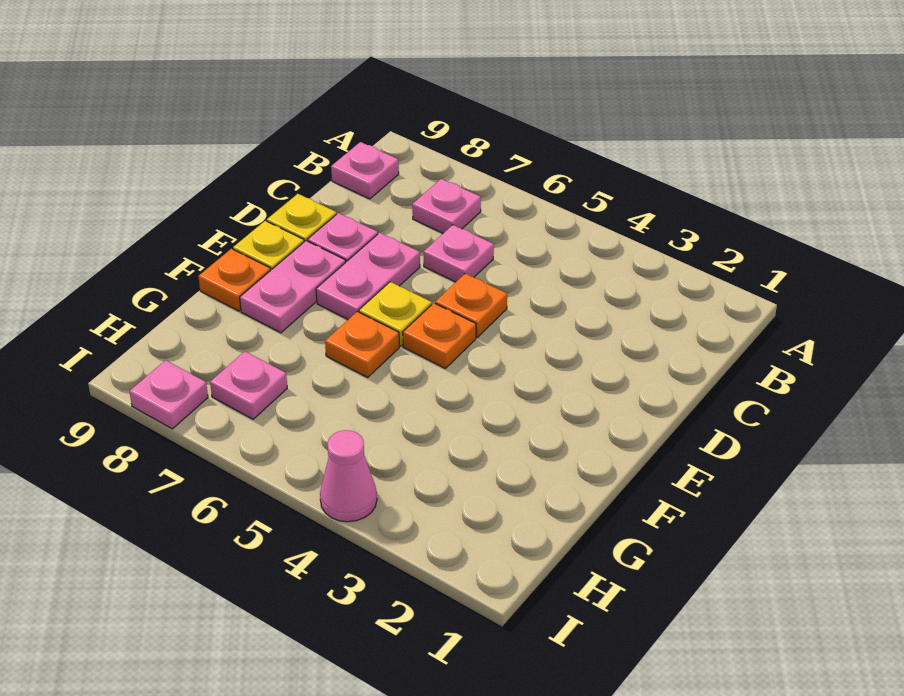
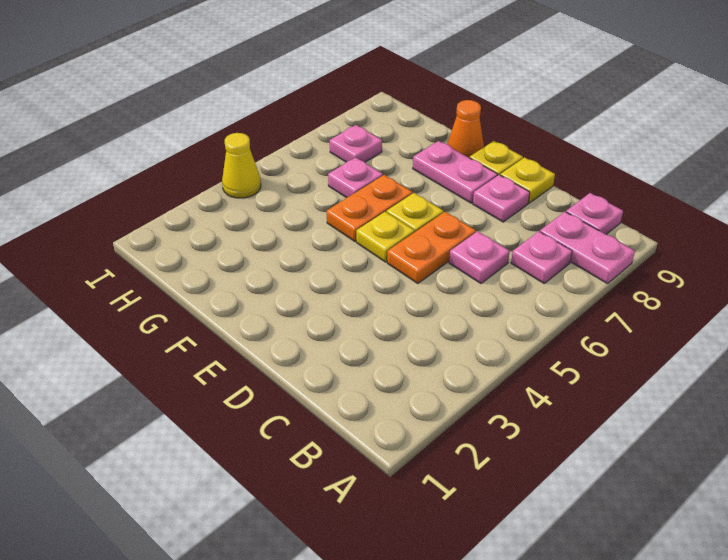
orange plate D5 level 1 -> orange plate D5:D6 level 1
pink plate D7:E7 level 1 -> pink plate A8:B8 level 1
orange plate E5 level 1 -> yellow plate E5 level 1
orange plate F6 level 1 -> orange plate F5:F6 level 1
orange plate F9 level 1 -> orange cone F9 level 1
pink cone I4 level 1 -> yellow cone I4 level 1
pink plate I8 level 1 -> pink plate G6 level 1

